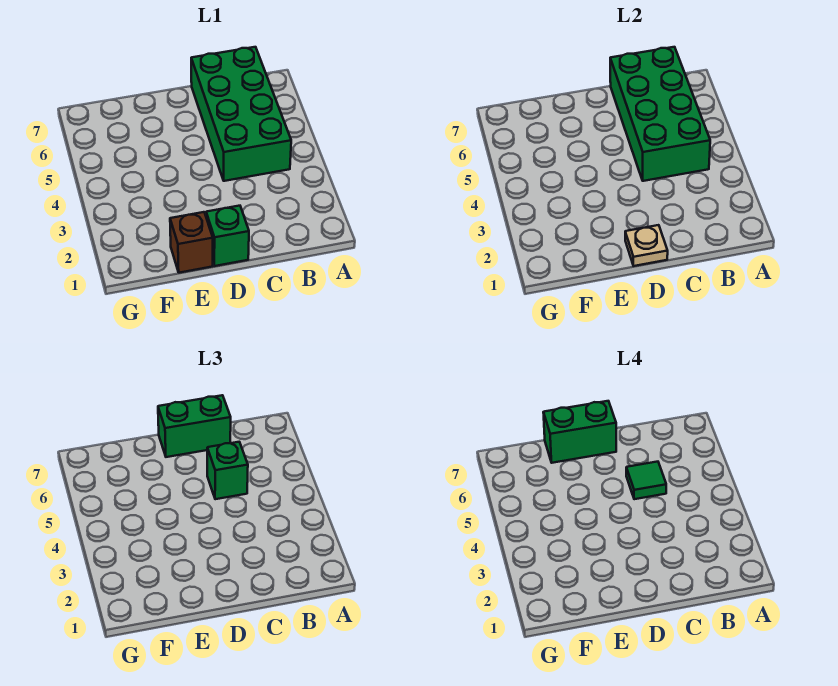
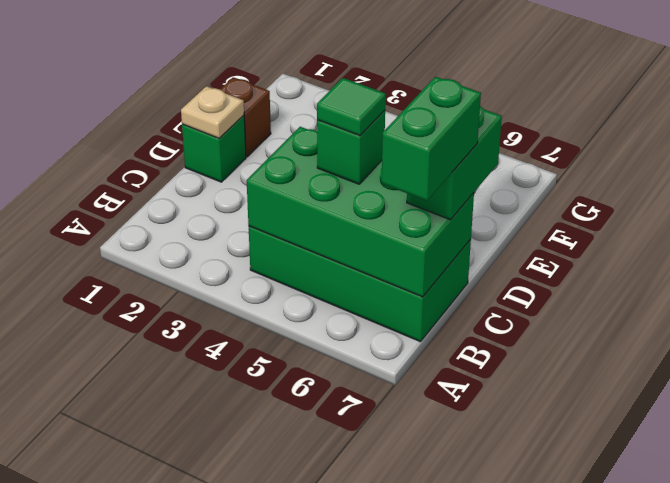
green brick D7:E7 level 4 -> green brick B7:C7 level 4

